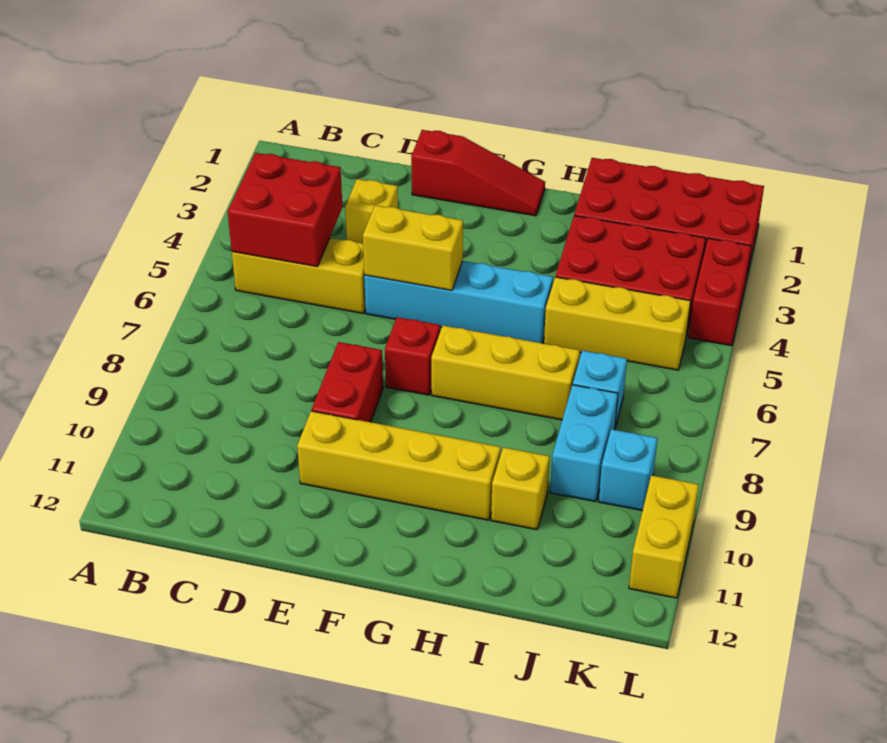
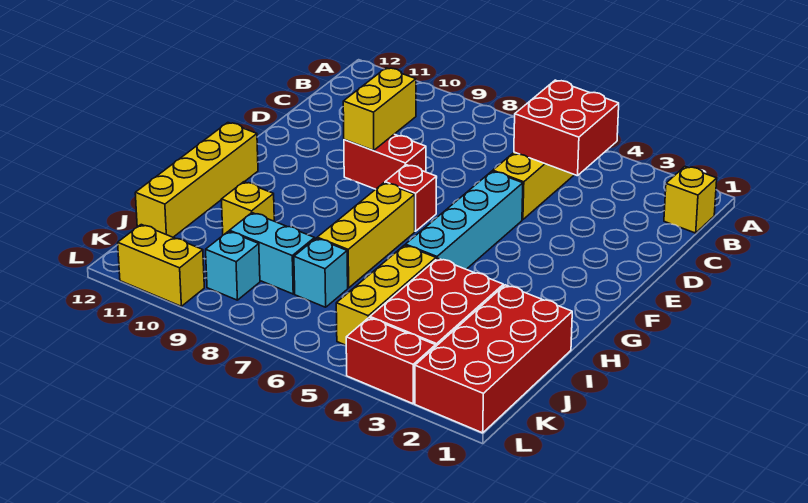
yellow brick D3 level 1 -> yellow brick B1 level 1
red slope E1:G1 level 1 top E -> none
yellow brick E5:F5 level 2 -> yellow brick D9:E9 level 2
yellow brick E10:H10 level 1 -> yellow brick G12:J12 level 1

